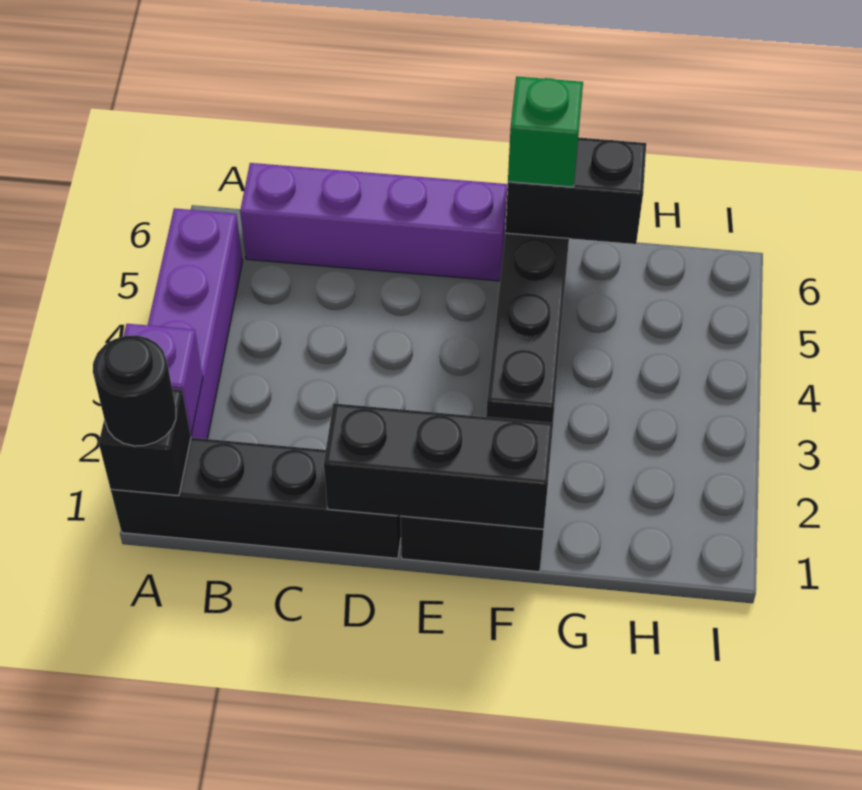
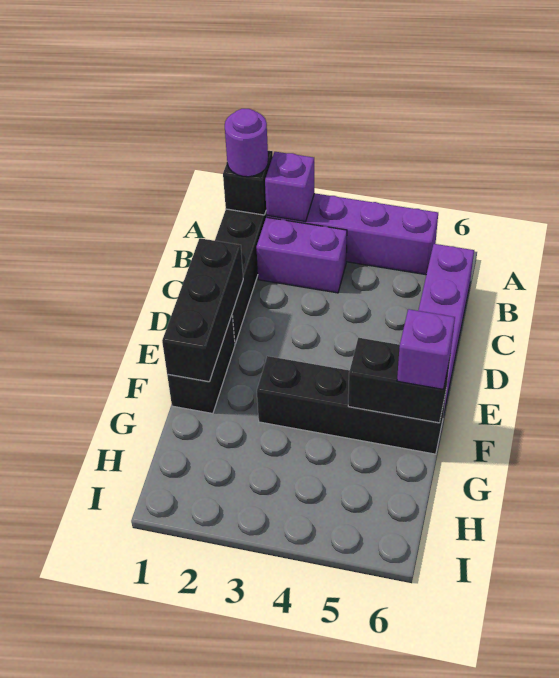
black round brick A1 level 3 -> purple round brick A1 level 3
none -> purple brick B2:B3 level 1
black brick F6:G6 level 2 -> black brick F5:F6 level 2
green brick F6 level 3 -> purple brick F6 level 3

